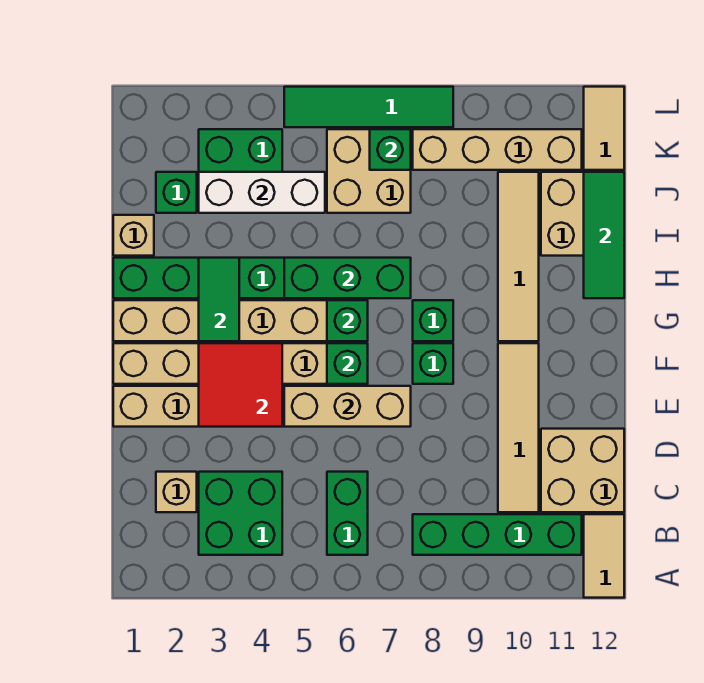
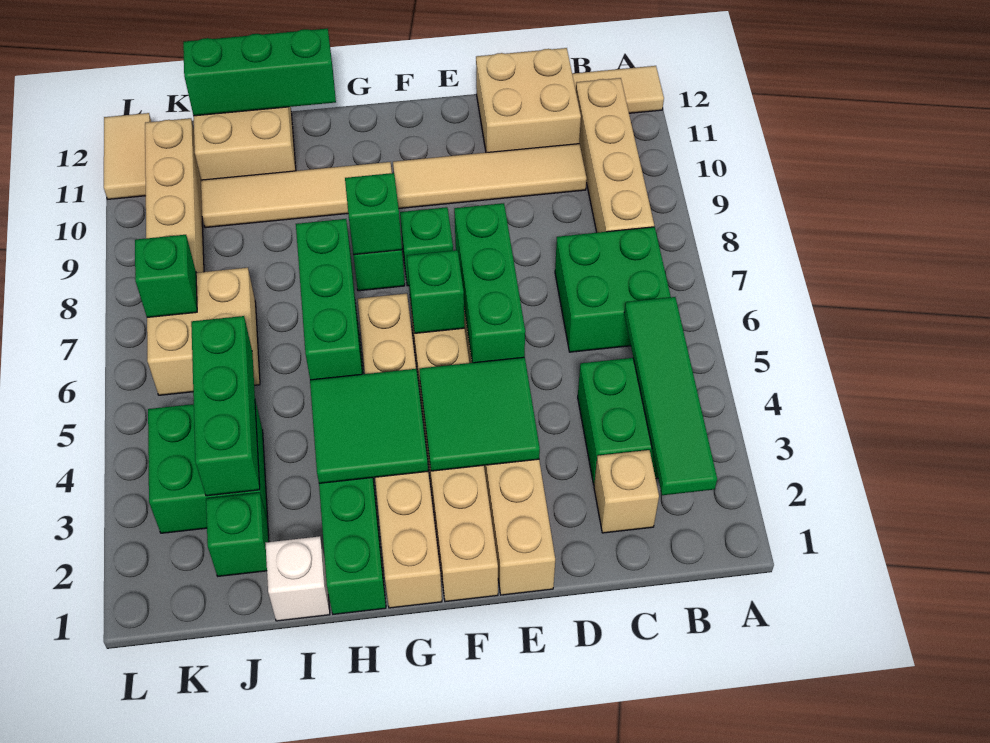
green brick B6:C6 level 1 -> green brick B6:C7 level 1
green brick B8:B11 level 1 -> tan brick B8:B11 level 1
red tile E3:F4 level 2 -> green tile E3:F4 level 2
tan brick E5:E7 level 2 -> green brick E5:E7 level 2
green tile G3:H3 level 2 -> green tile G3:H4 level 2
green brick G6 level 2 -> green brick G8 level 2
green tile H12:J12 level 2 -> green brick H12:J12 level 2
tan brick I1 level 1 -> white brick I1 level 1
white brick J3:J5 level 2 -> green brick J3:J5 level 2
tan tile K12:L12 level 1 -> tan tile L11:L12 level 1
green tile L5:L8 level 1 -> green tile B2:B5 level 2

